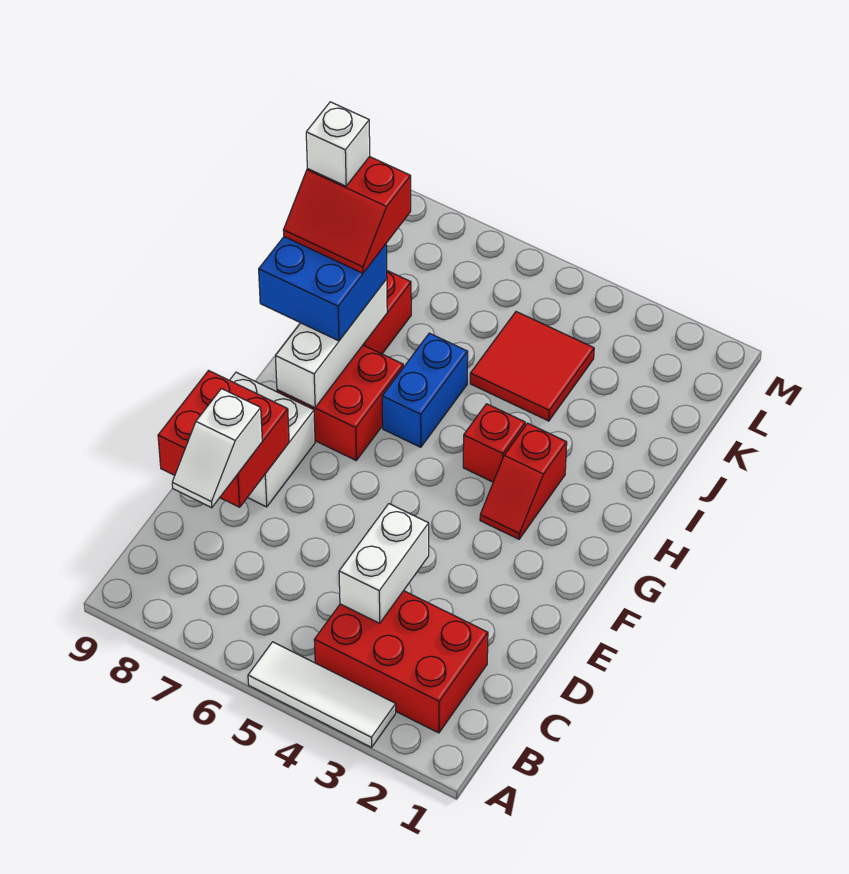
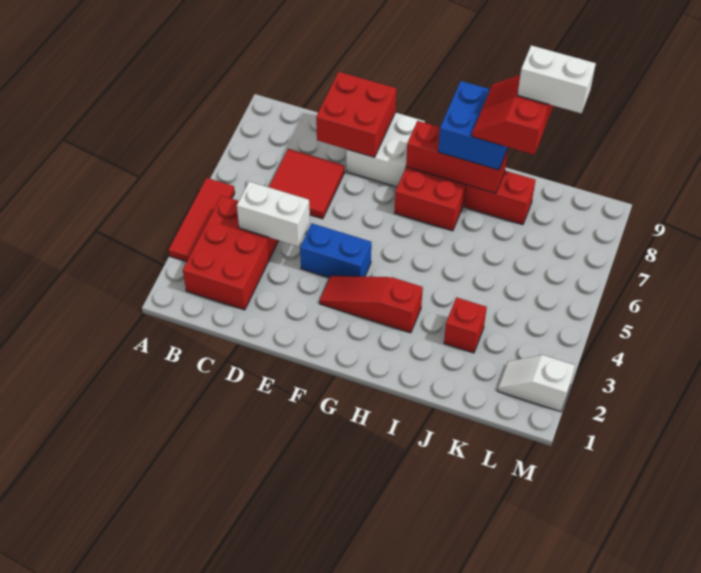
white tile A3:A5 level 1 -> red tile A3:A5 level 1
white slope C8:D8 level 3 top D -> white slope L2:M2 level 1 top M
red slope G3:H3 level 1 top H -> red slope F3:H3 level 1 top H
white brick G8:I8 level 2 -> red brick G8:I8 level 2
red brick H4 level 1 -> red brick J3 level 1
blue brick H6:I6 level 1 -> blue brick E4:F4 level 1
red tile J4:K5 level 1 -> red tile C6:D7 level 1
white brick J9 level 5 -> white brick J9:K9 level 5

